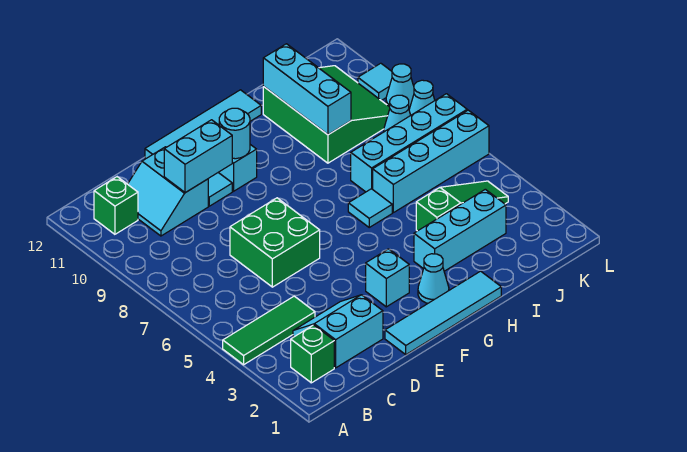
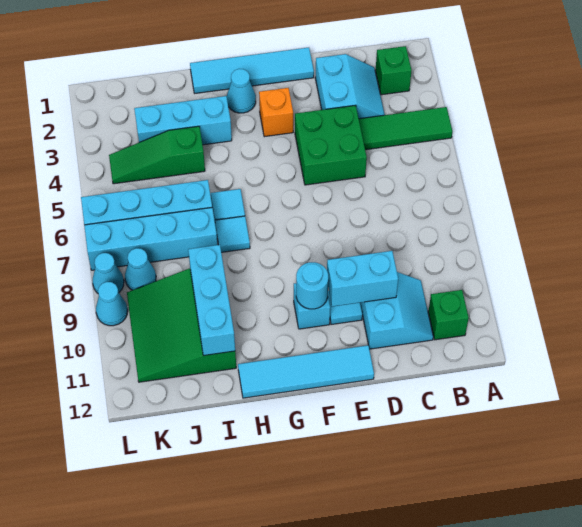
cyan slope C2:D3 level 1 top 2 -> cyan slope C2:D3 level 1 top D
green brick D6:E7 level 1 -> green brick D4:E5 level 1
cyan brick F3 level 1 -> orange brick F3 level 1
cyan tile L10 level 1 -> cyan tile H7 level 1

